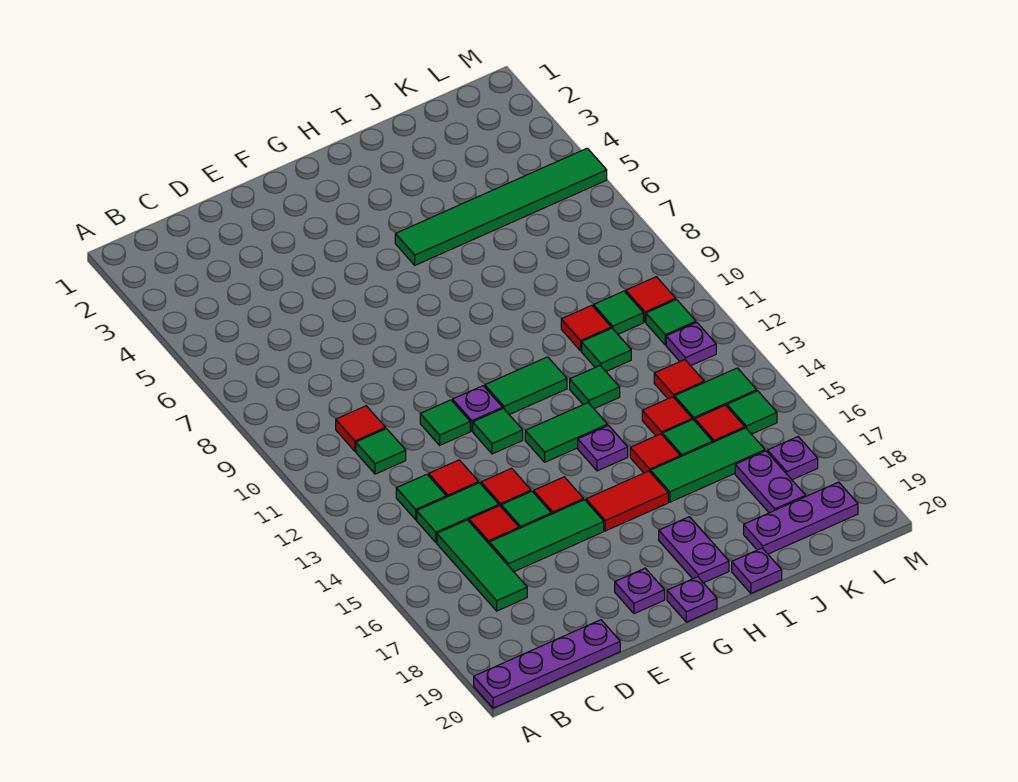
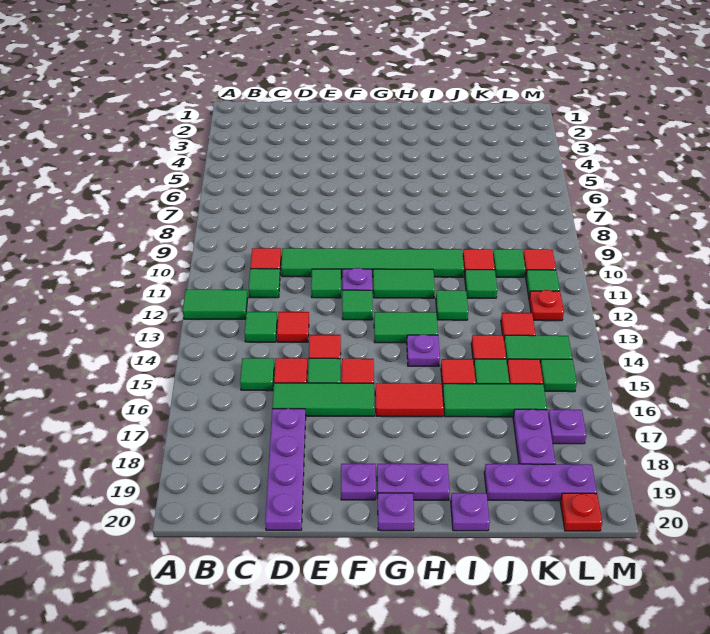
purple plate A20:D20 level 1 -> purple plate D17:D20 level 1
green tile C14:D14 level 1 -> green tile A12:B12 level 1
green tile C15:C17 level 1 -> green tile C15 level 1
green tile H5:M5 level 1 -> green tile D10:I10 level 1
purple plate H18:H19 level 1 -> purple plate G19:H19 level 1
purple plate L12 level 1 -> red plate L12 level 1
none -> red plate L20 level 1

